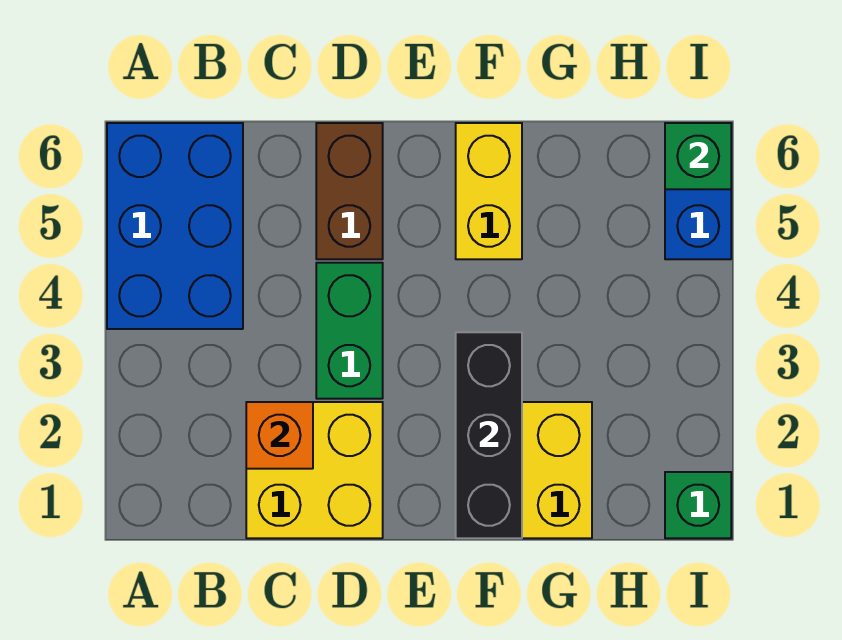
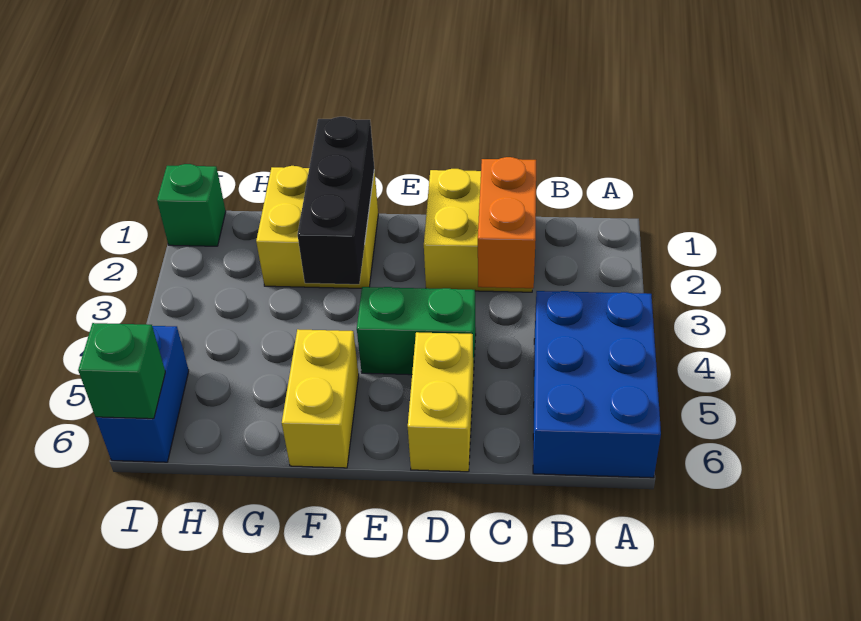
orange brick C2 level 2 -> orange brick C2:C3 level 2
green brick D3:D4 level 1 -> green brick D4:E4 level 1
brown brick D5:D6 level 1 -> yellow brick D5:D6 level 1

